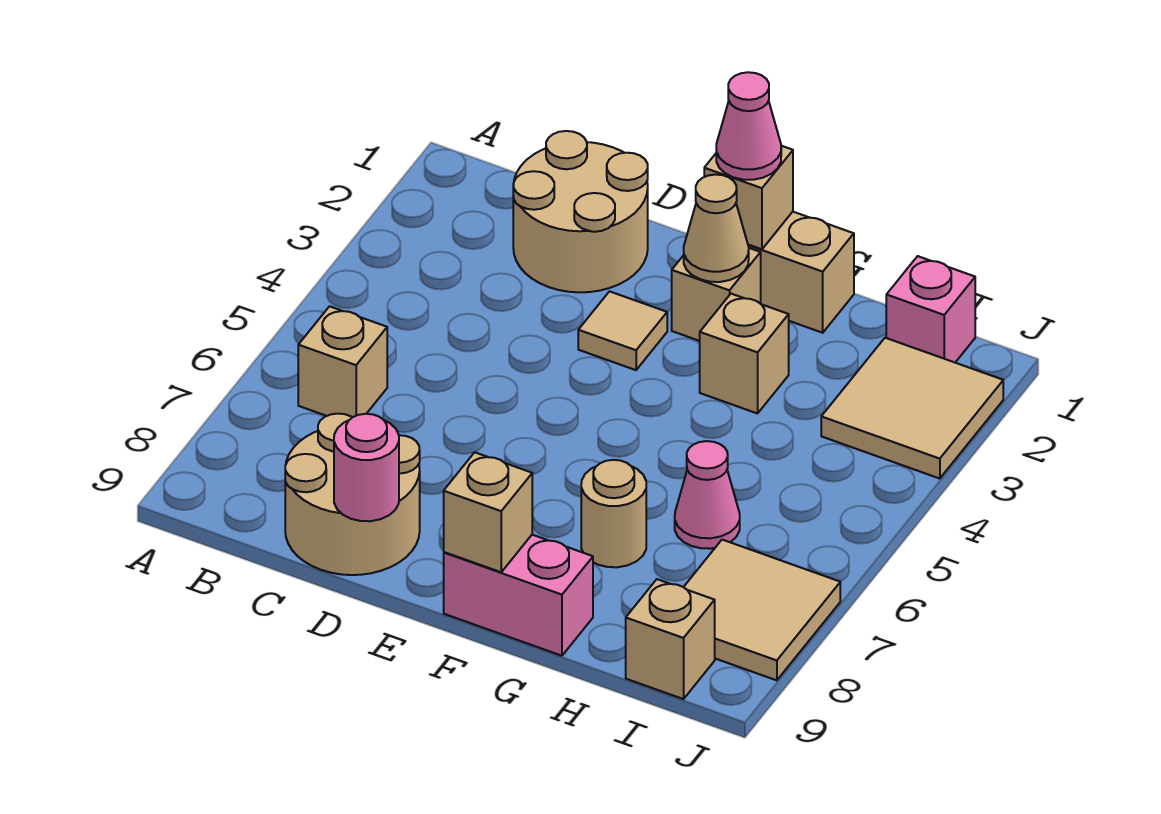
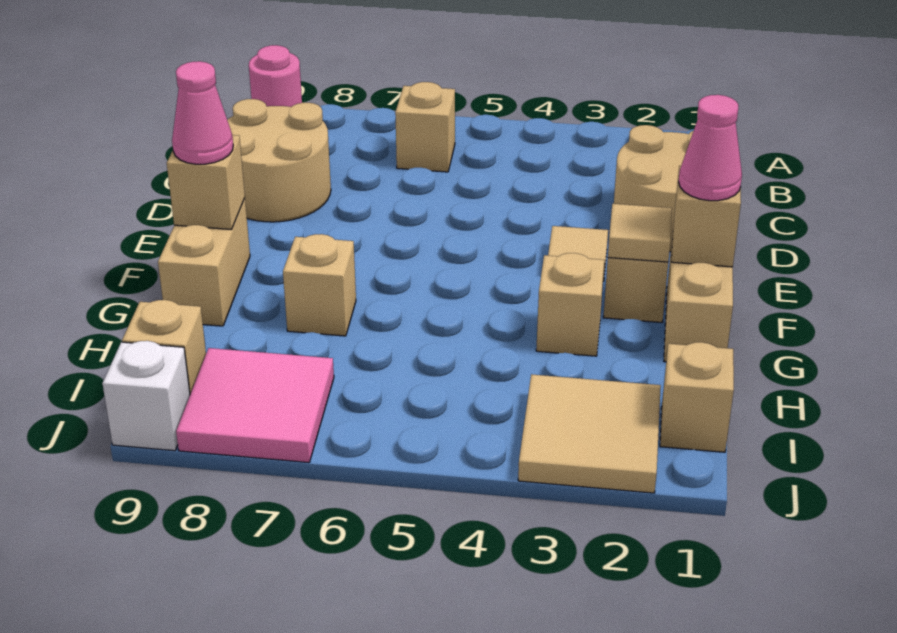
pink round brick D9 level 2 -> pink round brick A9 level 1
tan cone F2 level 2 -> tan tile F2 level 2
pink brick F9:G9 level 1 -> tan brick F9:G9 level 1
tan round brick G7 level 1 -> tan brick G7 level 1
pink cone H6 level 1 -> pink cone F9 level 3
pink brick I1 level 1 -> tan brick I1 level 1
tan tile I7:J8 level 1 -> pink tile I7:J8 level 1
none -> white brick J9 level 1

